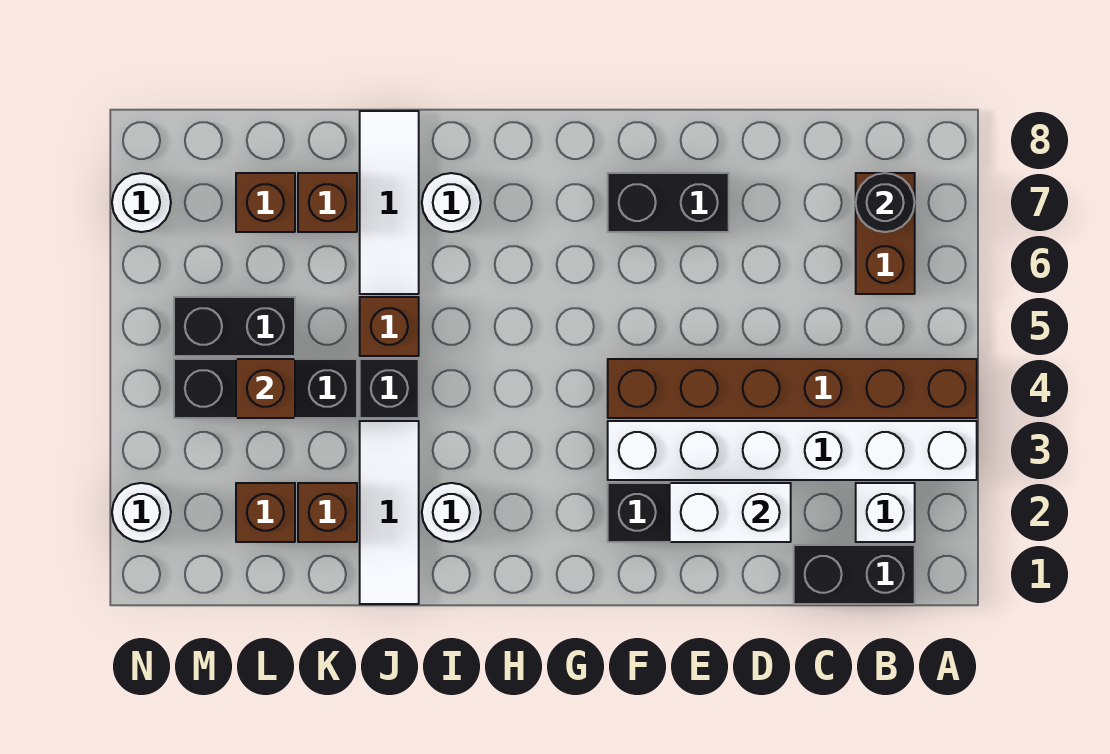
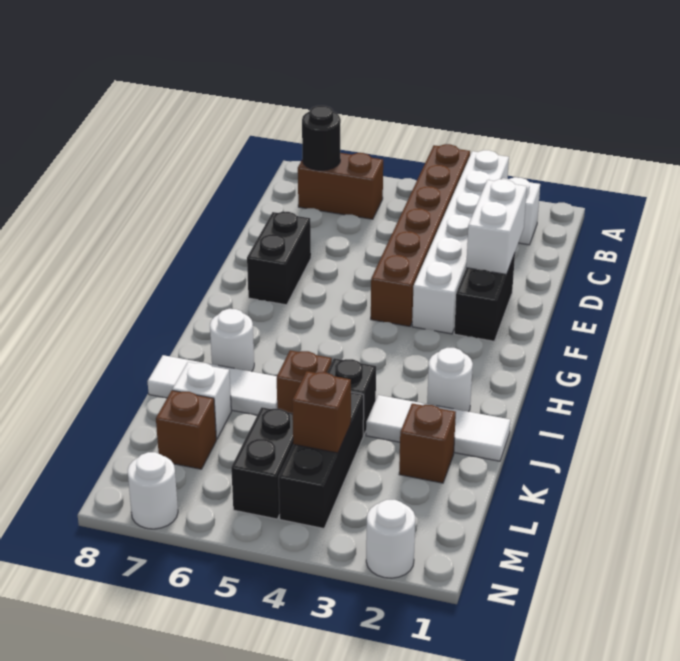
black brick B1:C1 level 1 -> none
brown brick K7 level 1 -> white brick K7 level 1
brown brick L2 level 1 -> none

